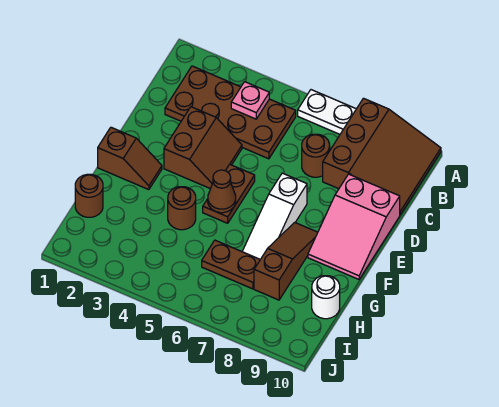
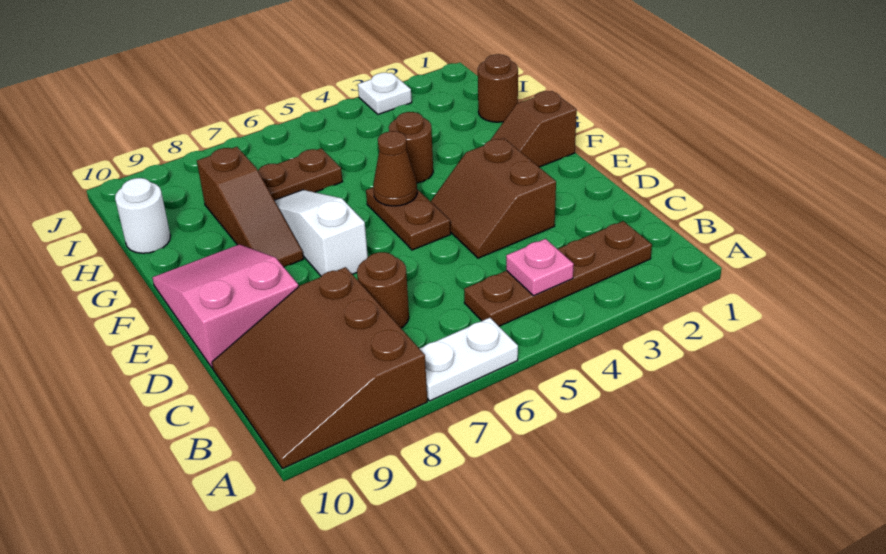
brown plate B2:C5 level 1 -> brown plate B2:B5 level 1
none -> white plate J3 level 1

